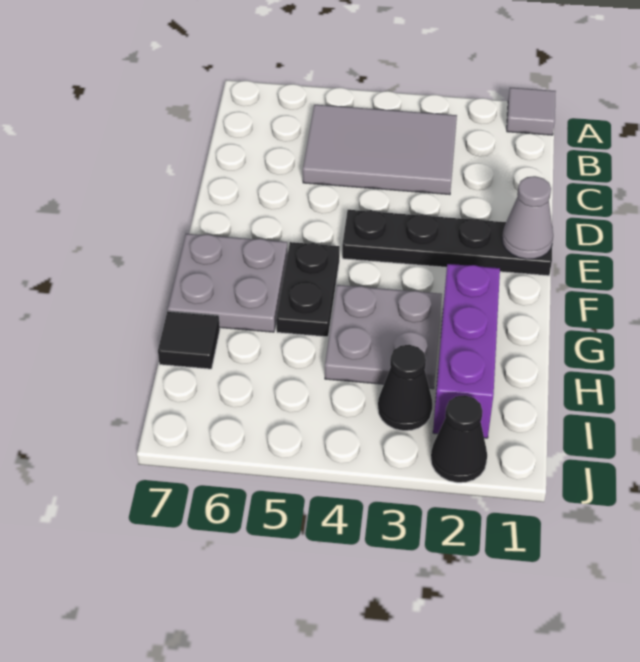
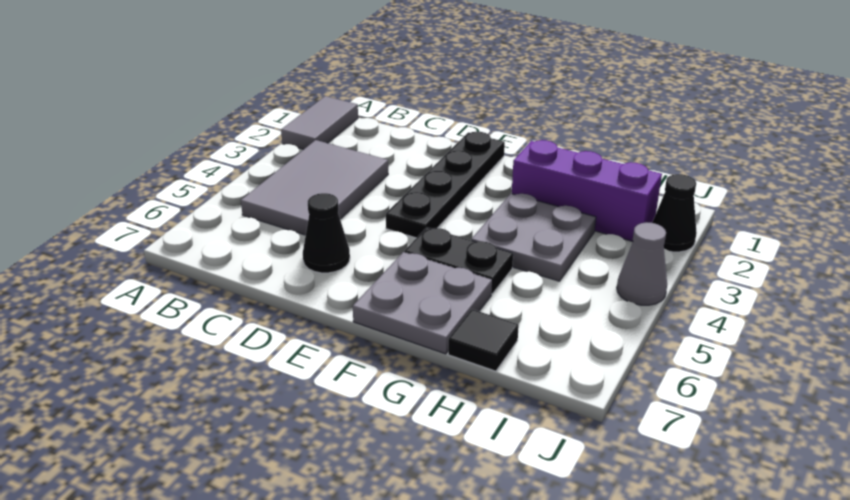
grey tile A1 level 1 -> grey tile A1:A2 level 1
grey cone E1 level 2 -> grey cone J4 level 1
black cone I3 level 1 -> black cone D6 level 1

